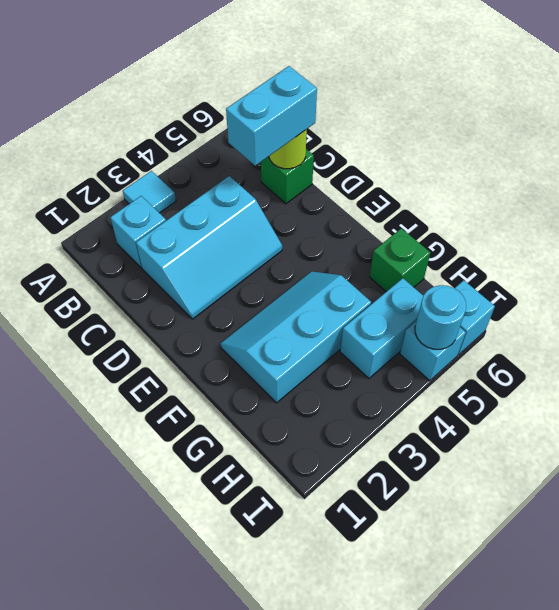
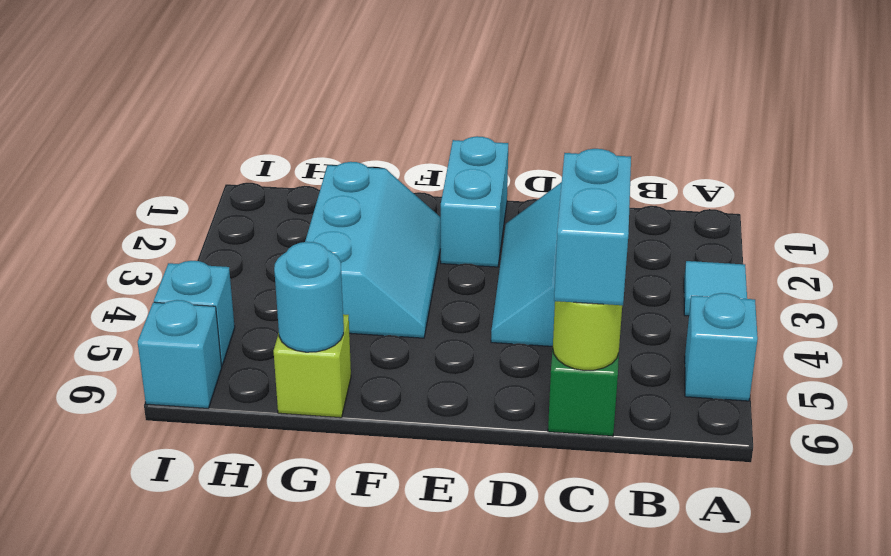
cyan brick B2 level 1 -> cyan brick A5 level 1
green brick G6 level 1 -> lime brick G6 level 1
cyan brick H4:H5 level 1 -> cyan brick E1:E2 level 1
cyan round brick I5 level 2 -> cyan round brick G6 level 2

